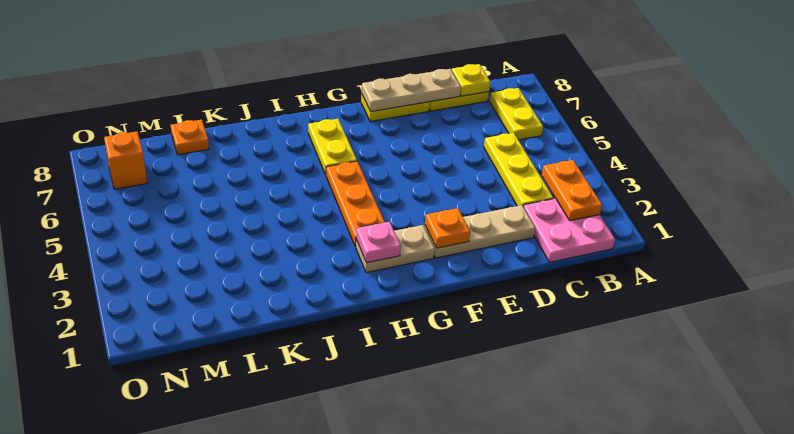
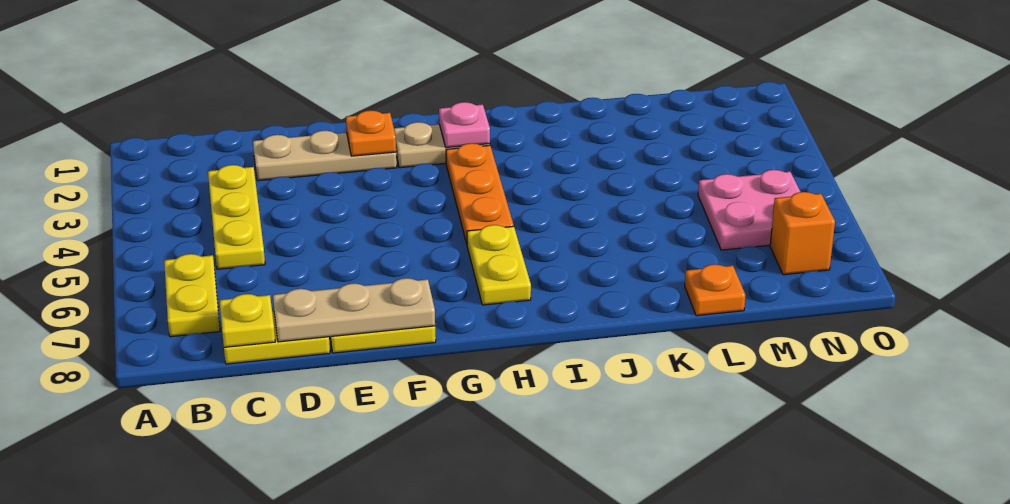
pink plate B1:C2 level 1 -> pink plate M5:N6 level 1
orange plate B2:B3 level 2 -> none

